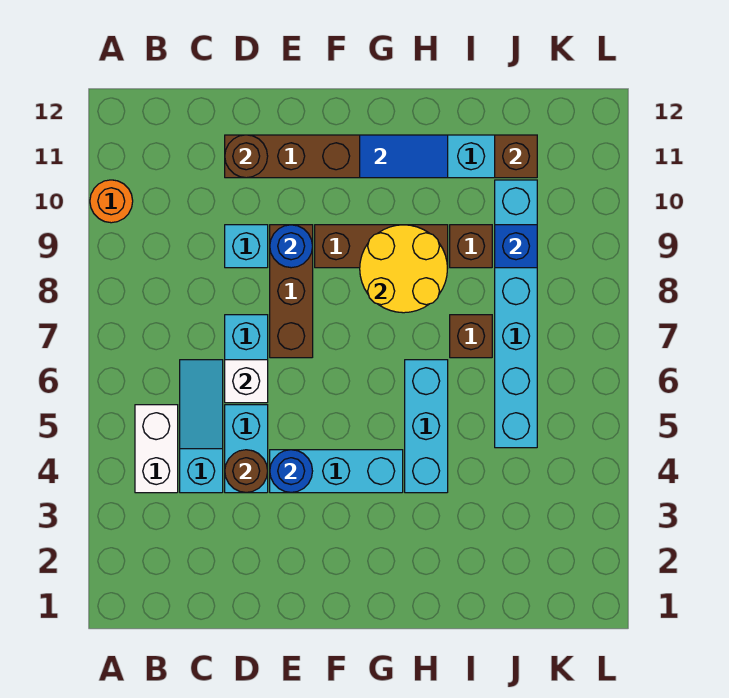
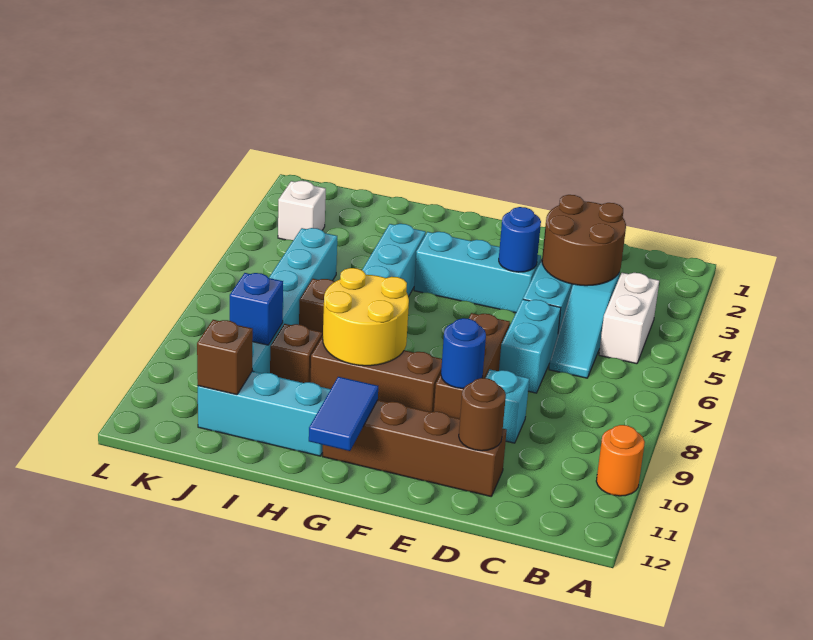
brown round brick D4 level 2 -> brown round brick C3:D4 level 2
white brick D6 level 2 -> white brick K3 level 1
blue tile G11:H11 level 2 -> blue tile G11:G12 level 2

